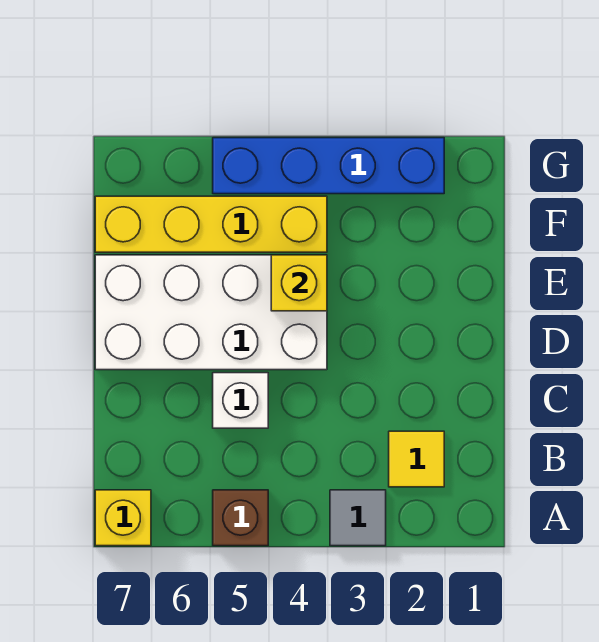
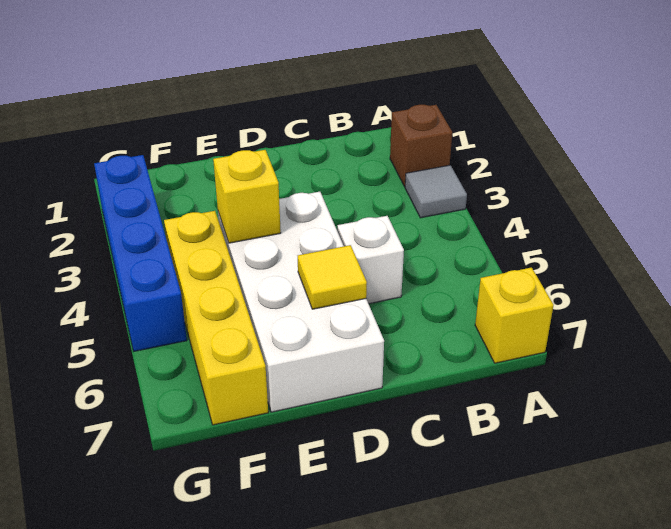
brown brick A5 level 1 -> brown brick A2 level 1
yellow tile B2 level 1 -> yellow tile D6 level 2

